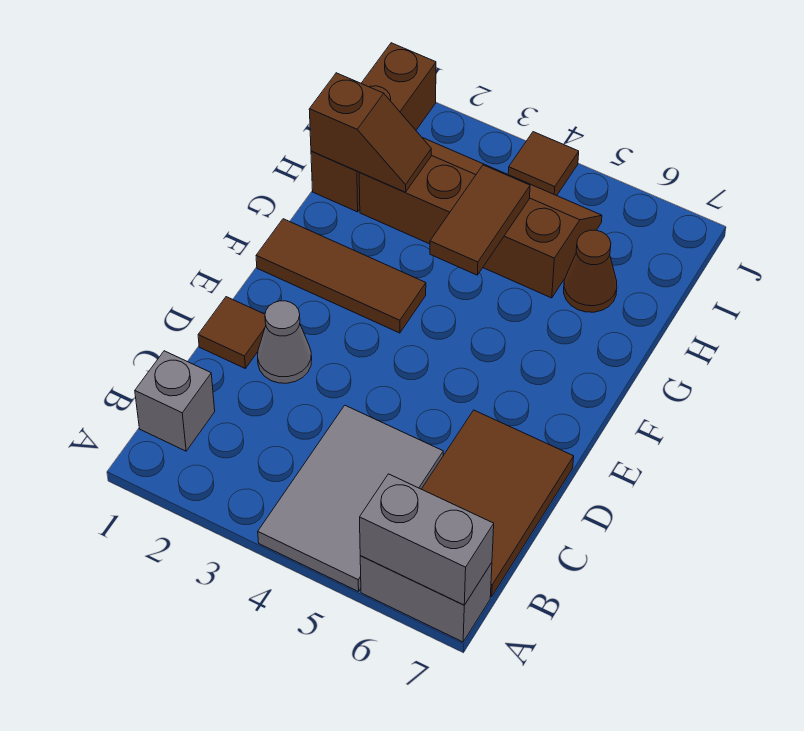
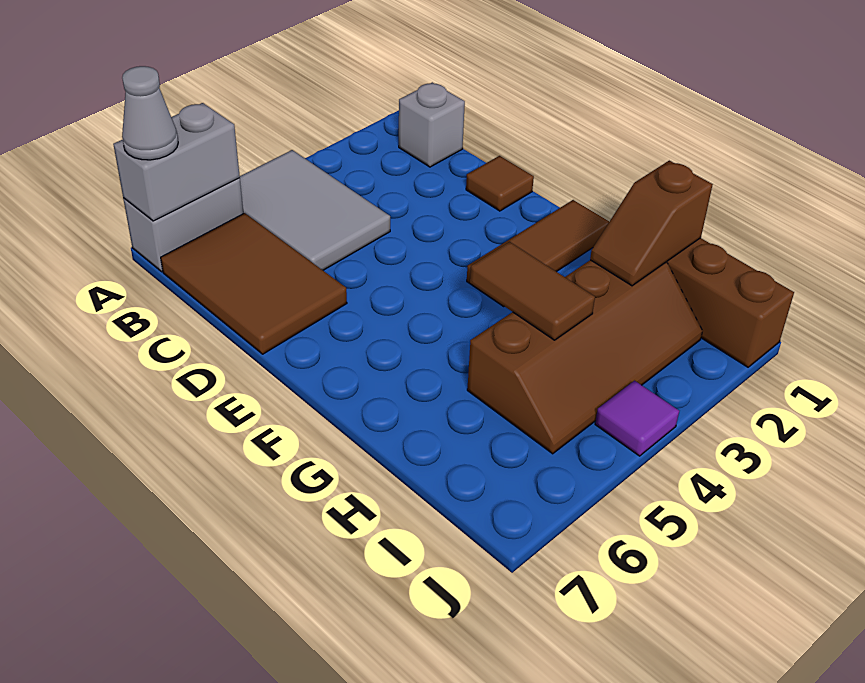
grey cone D2 level 1 -> grey cone A7 level 3
brown cone H6 level 1 -> none
brown tile J4 level 1 -> purple tile J4 level 1

